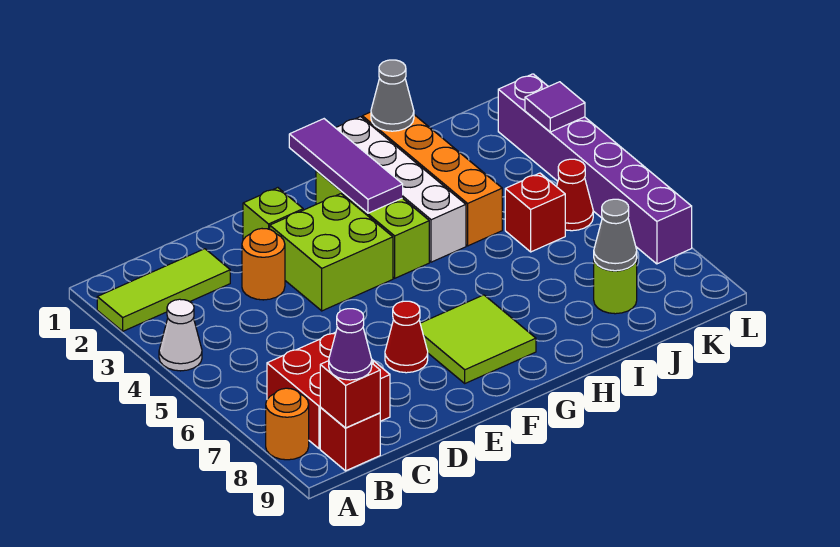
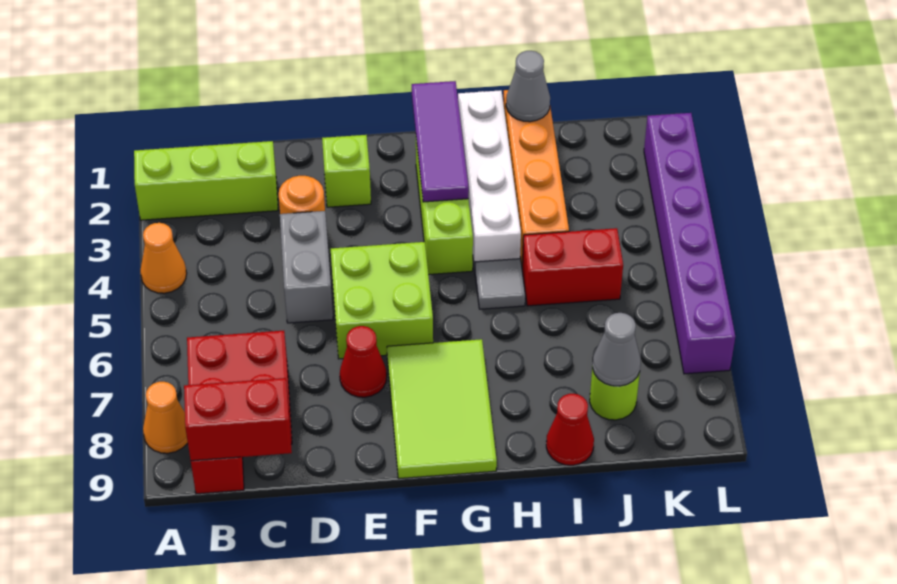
lime tile A2:C2 level 1 -> lime brick A2:C2 level 1
white cone A4 level 1 -> orange cone A4 level 1
orange round brick A8 level 1 -> orange cone A8 level 1
red brick B9 level 2 -> red brick B9:C9 level 2
purple cone B9 level 3 -> none
none -> grey brick D4:D5 level 1
lime brick E3:F4 level 1 -> lime brick E5:F6 level 1
lime tile F7:G8 level 1 -> lime tile F7:G9 level 1
none -> grey tile H5 level 1
red brick J5 level 1 -> red brick I5:J5 level 1
red cone K5 level 1 -> red cone I9 level 1
purple tile L3 level 2 -> none

